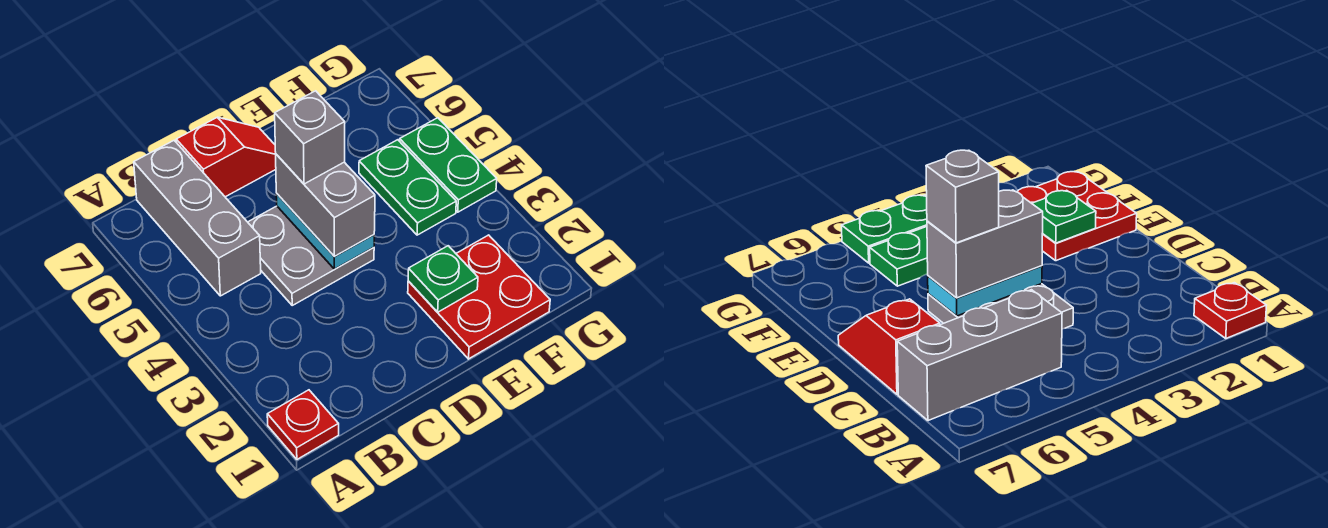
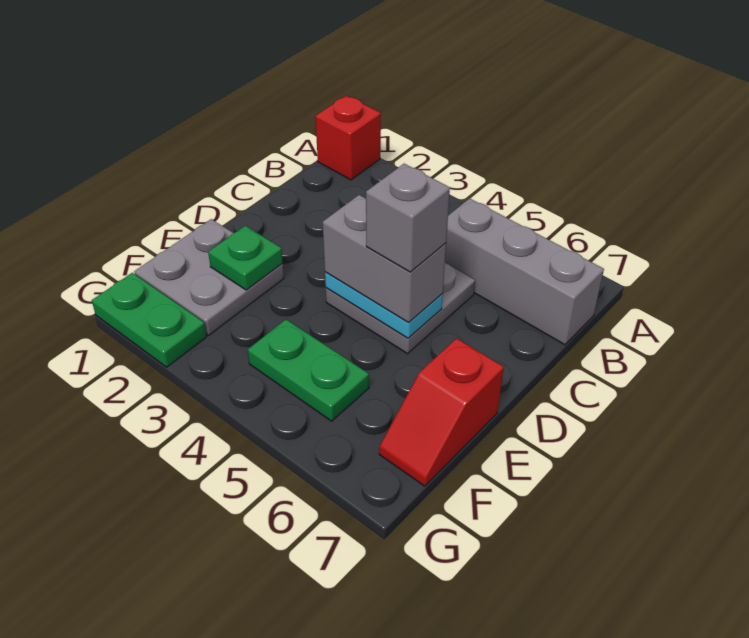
red plate A1 level 1 -> red brick A1 level 1
red slope C7:D7 level 1 top C -> red slope E7:F7 level 1 top E
red plate E1:F2 level 1 -> grey plate E1:F2 level 1
green plate G4:G5 level 1 -> green plate G1:G2 level 1

